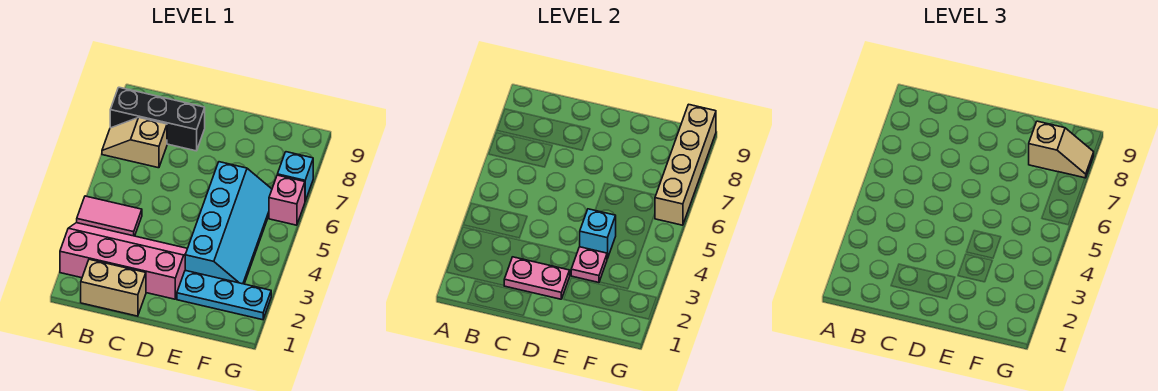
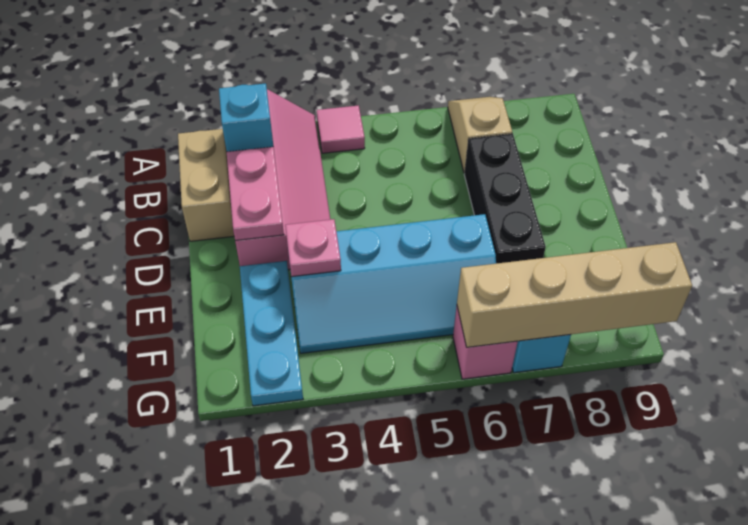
pink tile A4:B4 level 1 -> pink tile A4 level 1
black brick A8:C8 level 1 -> black brick C7:E7 level 1
cyan brick E4 level 2 -> cyan brick B2 level 2
tan slope F8:G8 level 3 top F -> none

